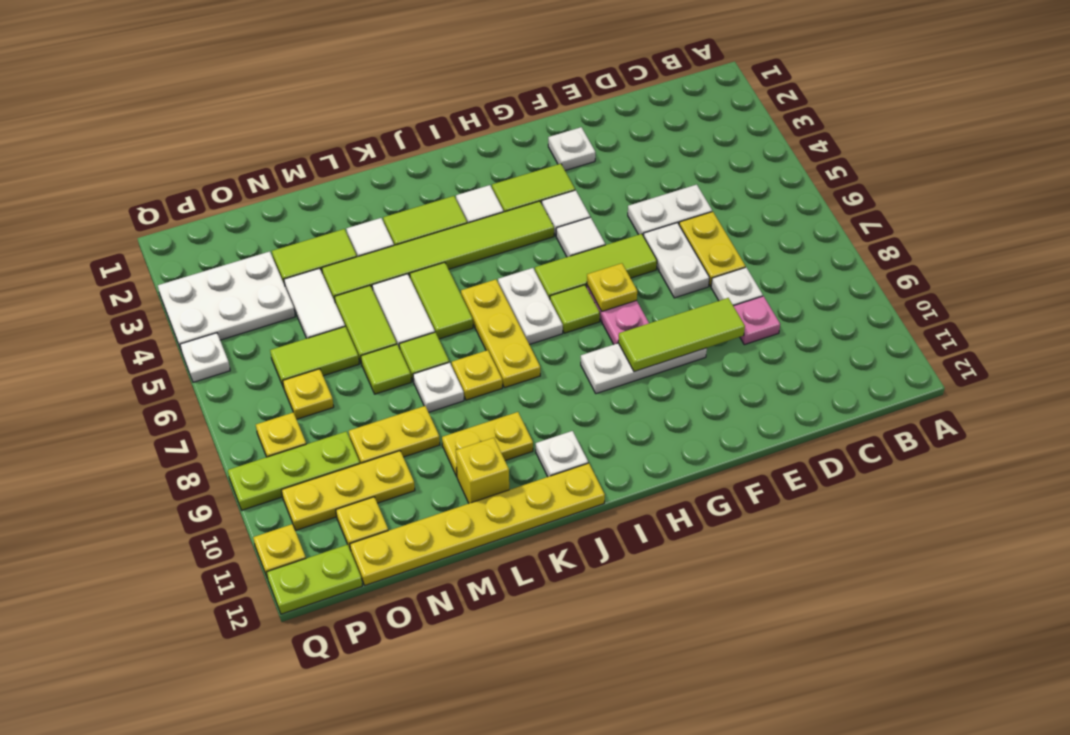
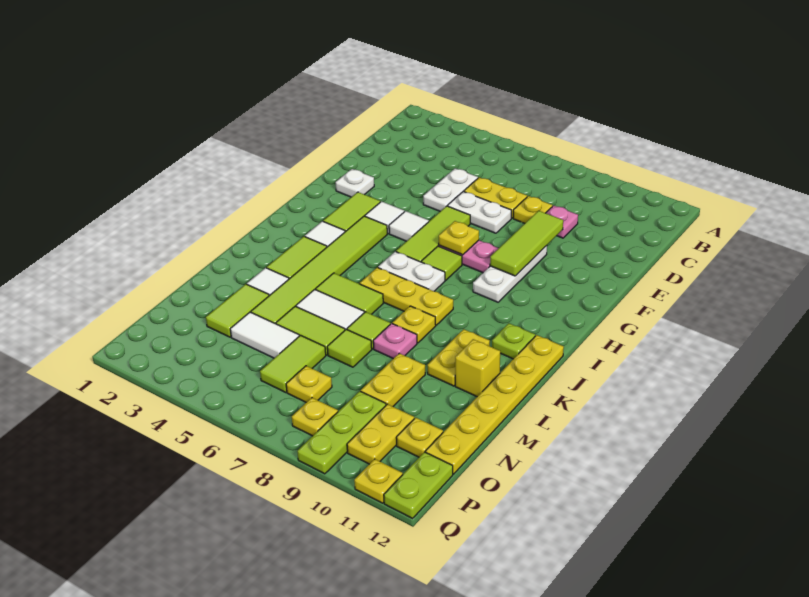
white plate D8 level 1 -> yellow plate D8 level 1
white plate J11 level 1 -> lime plate J11 level 1
white plate L8 level 1 -> pink plate L8 level 1
yellow plate N10:P10 level 1 -> yellow plate O10:P10 level 1
white plate O3:Q4 level 1 -> none
white plate Q5 level 1 -> none

